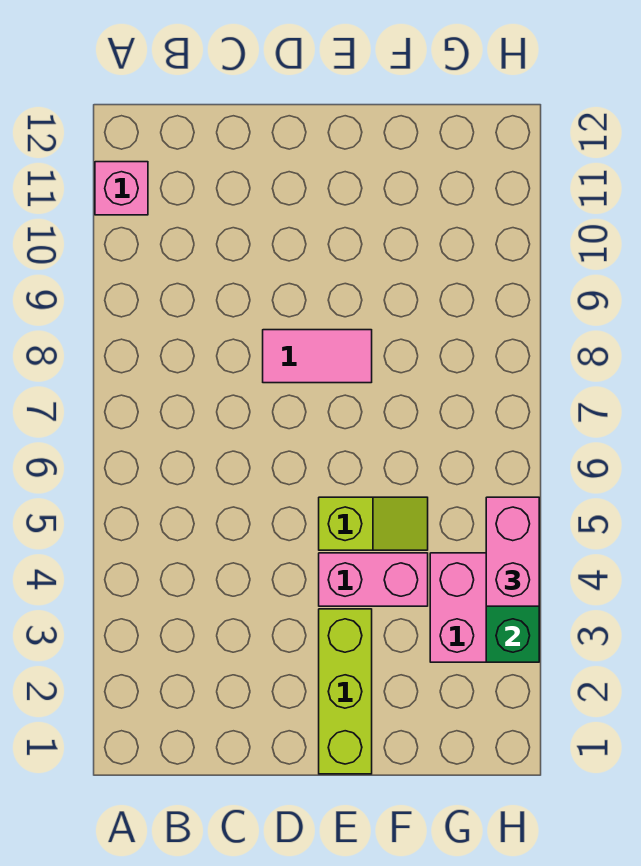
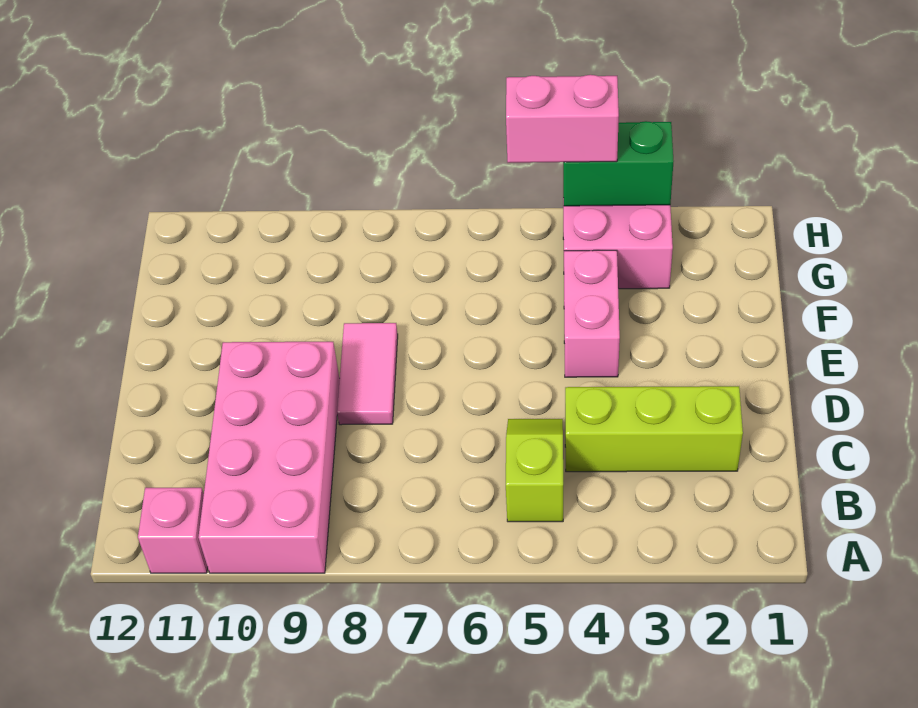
none -> pink brick A9:D10 level 1
lime brick E1:E3 level 1 -> lime brick C2:C4 level 1
lime slope E5:F5 level 1 top E -> lime slope B5:C5 level 1 top B

